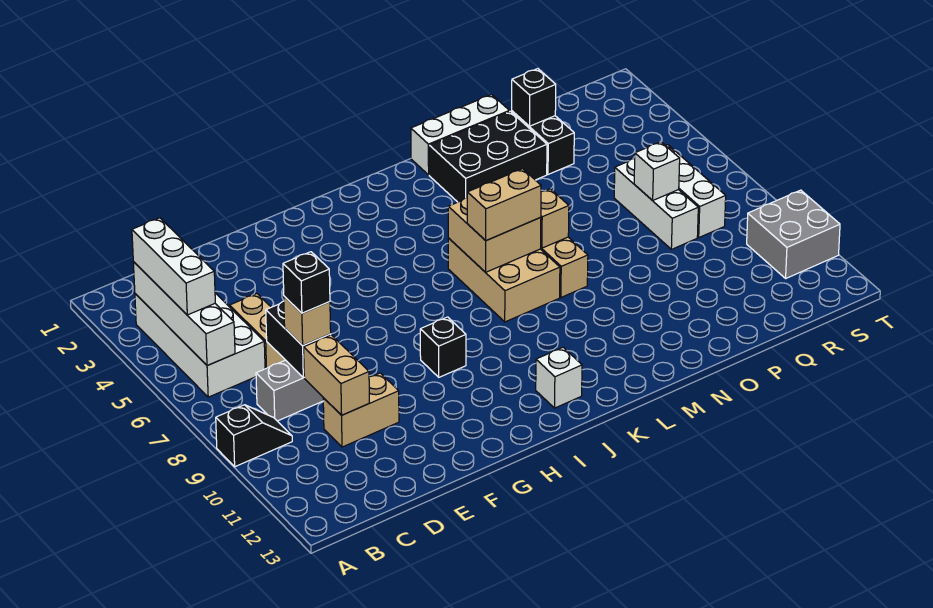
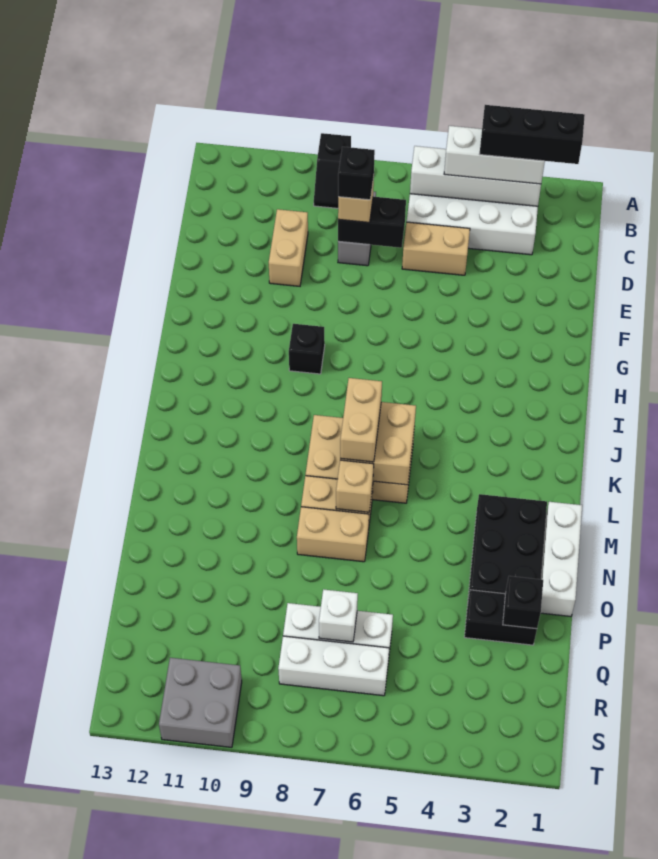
none -> black brick B2:B4 level 4
tan brick D9:D10 level 2 -> tan brick N7:N8 level 1
white brick J12 level 1 -> none

